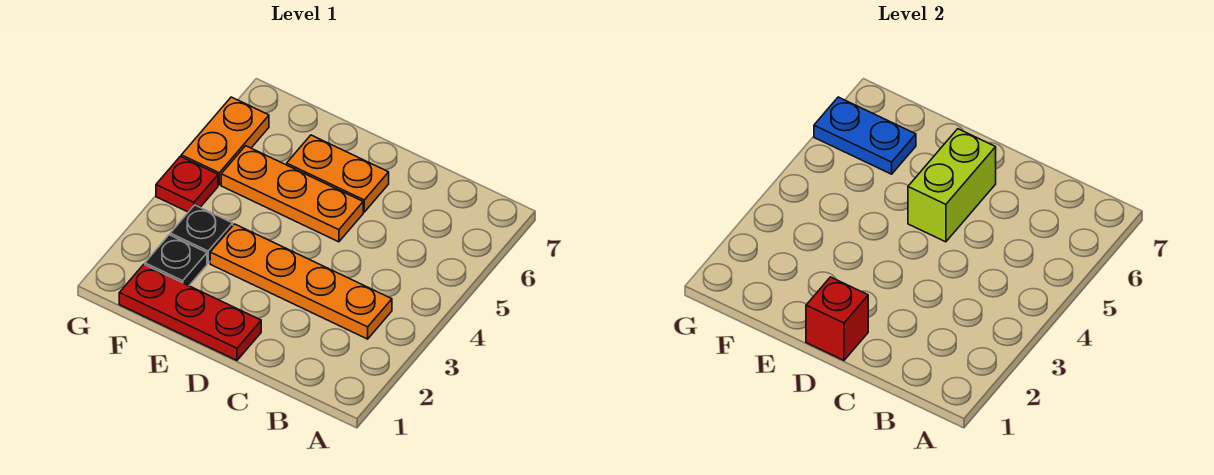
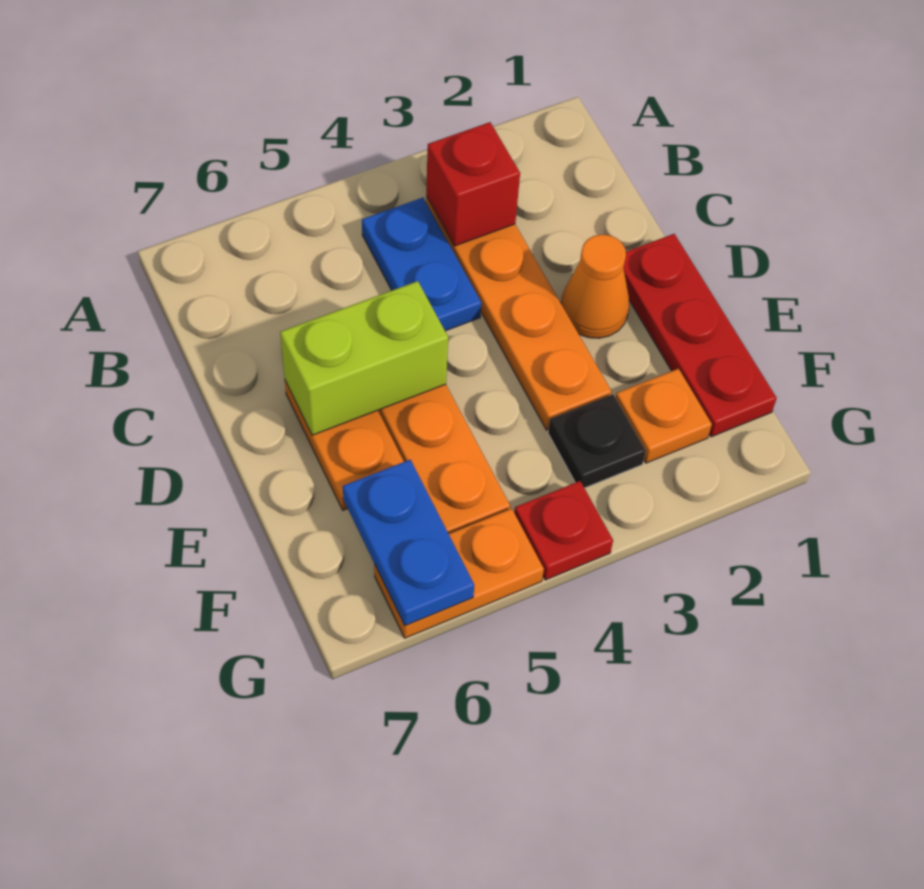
none -> blue plate B4:C4 level 1
red brick D1 level 2 -> red brick B3 level 2
none -> orange cone D2 level 1
black plate F2 level 1 -> orange plate F2 level 1

